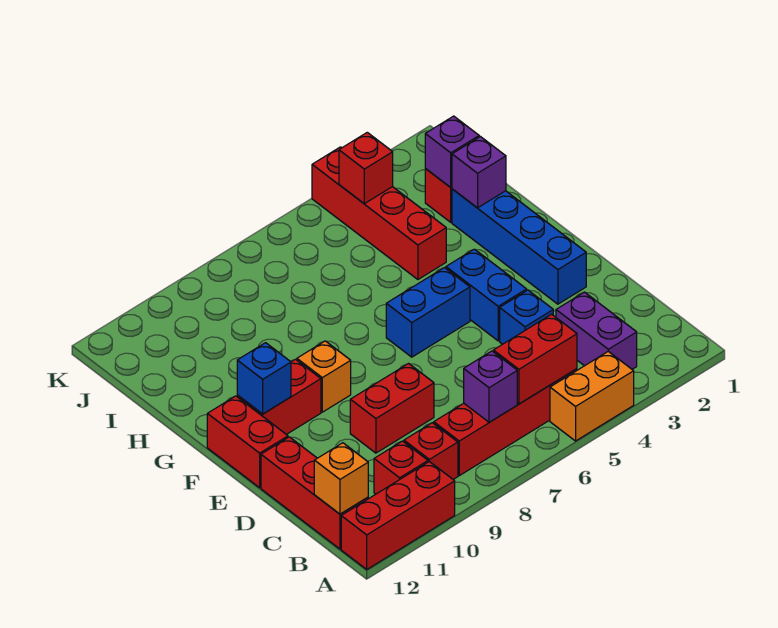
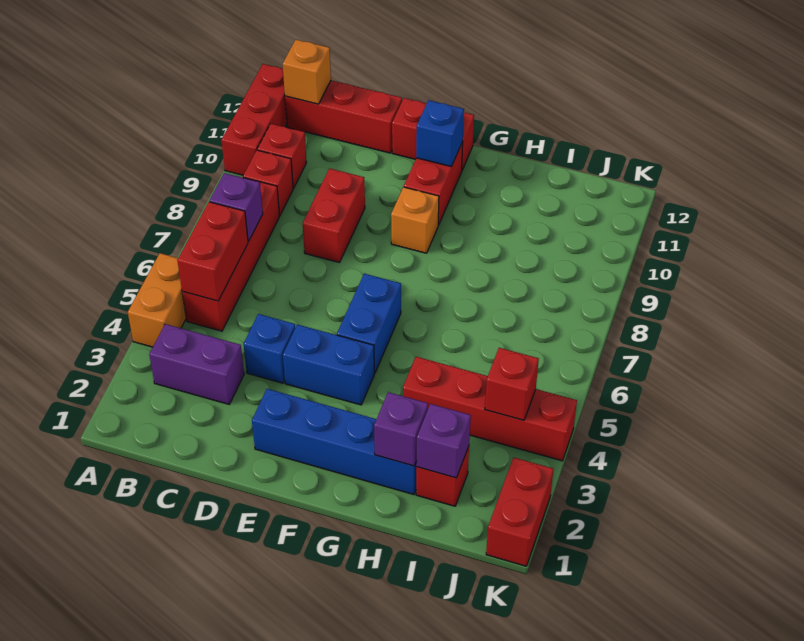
none -> red brick K1:K2 level 1

